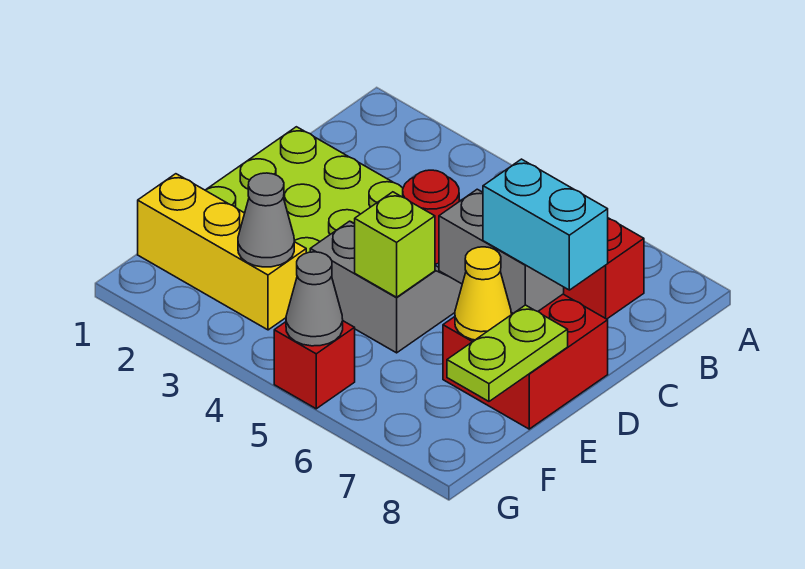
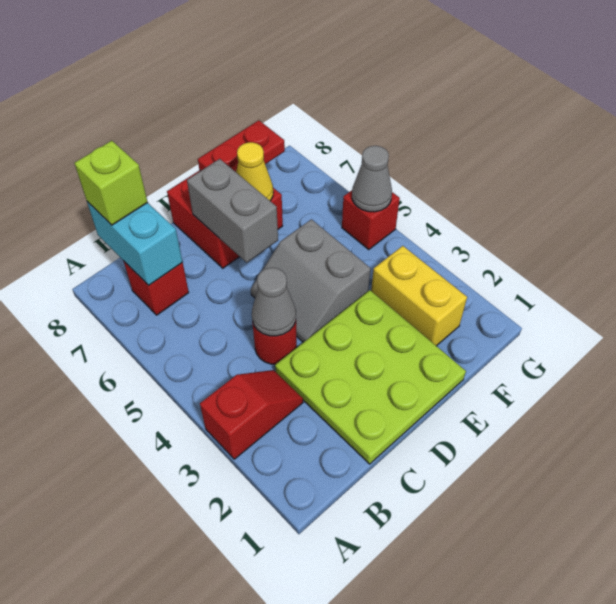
none -> red slope A3:B3 level 1 top A
cyan brick D7:D8 level 3 -> cyan brick B7:B8 level 2
lime brick E5 level 2 -> lime brick B8 level 3
lime plate E8:F8 level 2 -> red plate E8:F8 level 2
yellow brick F1:F3 level 1 -> yellow brick F2:F3 level 1
grey cone F3 level 2 -> grey cone C4 level 2

